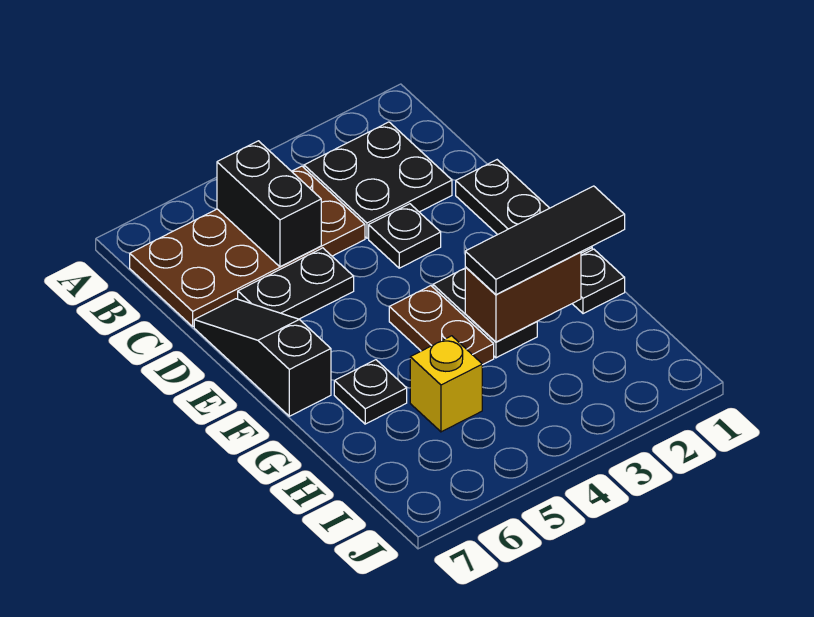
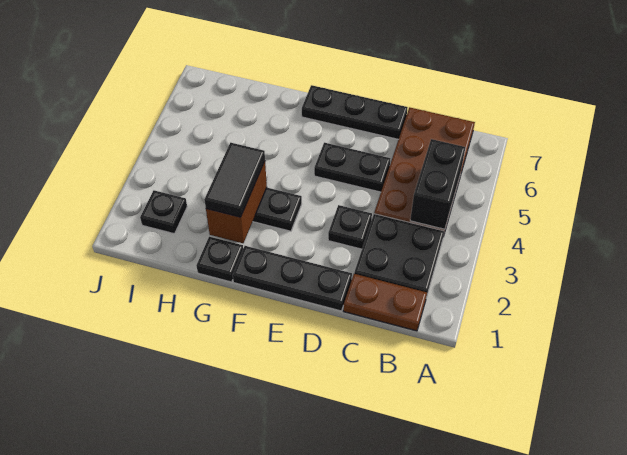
black brick B5:C5 level 2 -> black brick B4:B5 level 2
black plate D5:D6 level 1 -> black plate D5:E5 level 1
black slope D7:F7 level 1 top F -> black plate D7:F7 level 1
brown plate F4:G4 level 1 -> brown plate B1:C1 level 1
black tile G1:G3 level 3 -> black tile G2:G3 level 3
black plate G6 level 1 -> black plate I2 level 1
yellow brick H5 level 1 -> none

